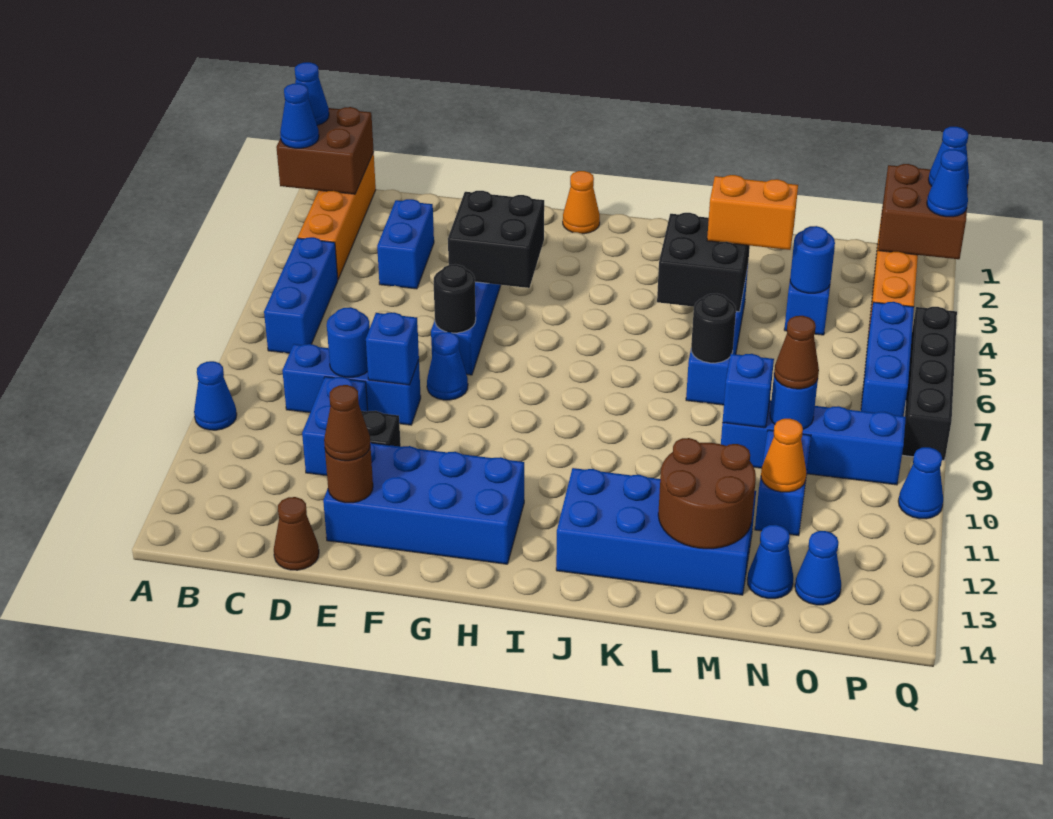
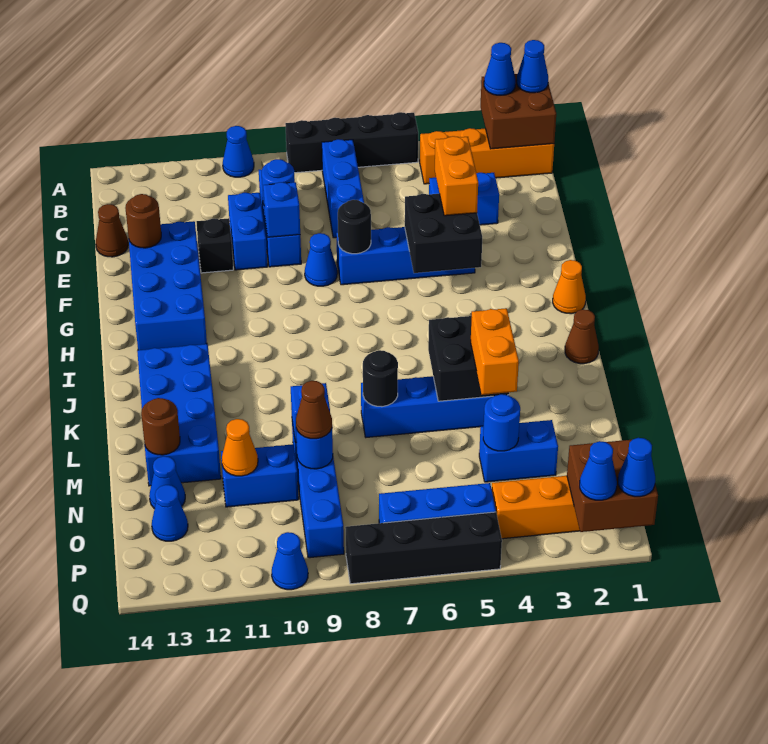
none -> black brick A5:A8 level 1
blue brick B5:B7 level 1 -> blue brick B7:D7 level 1
blue brick D10:D11 level 1 -> blue brick D10:E10 level 1
none -> orange brick E4:F4 level 3
brown cone E13 level 3 -> brown cone J1 level 1
brown round brick L12:M13 level 2 -> brown round brick M13 level 2

